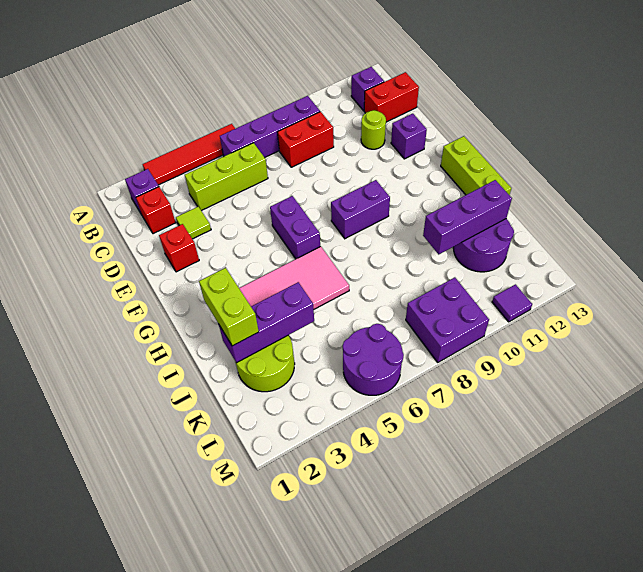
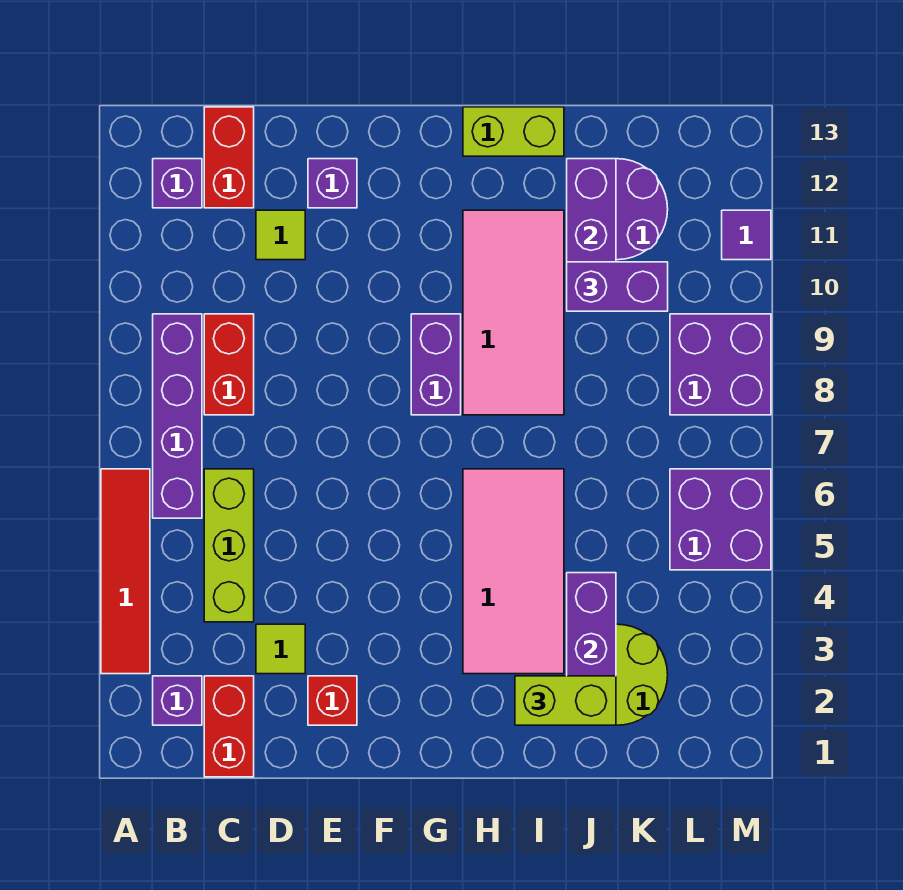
red brick C2 level 1 -> red brick C1:C2 level 1
lime round brick D11 level 1 -> lime tile D11 level 1
purple brick F6:G6 level 1 -> purple brick J10:K10 level 3
lime brick G13:I13 level 1 -> lime brick H13:I13 level 1
none -> pink tile H8:I11 level 1
purple round brick L5:M6 level 1 -> purple brick L5:M6 level 1

